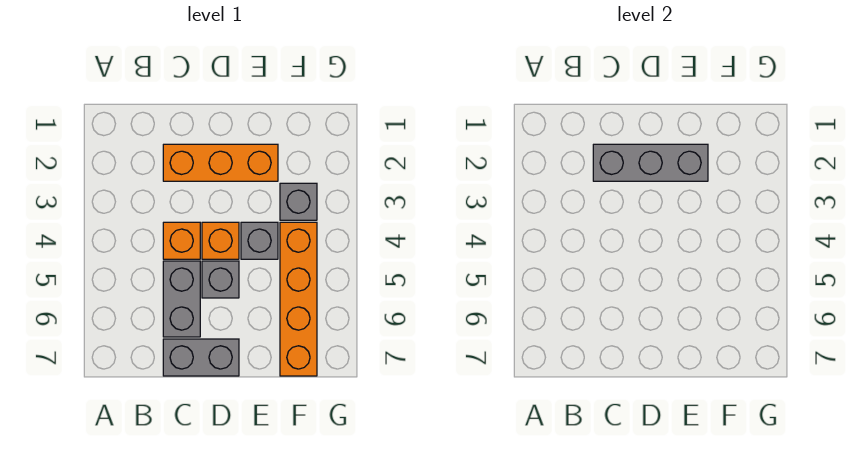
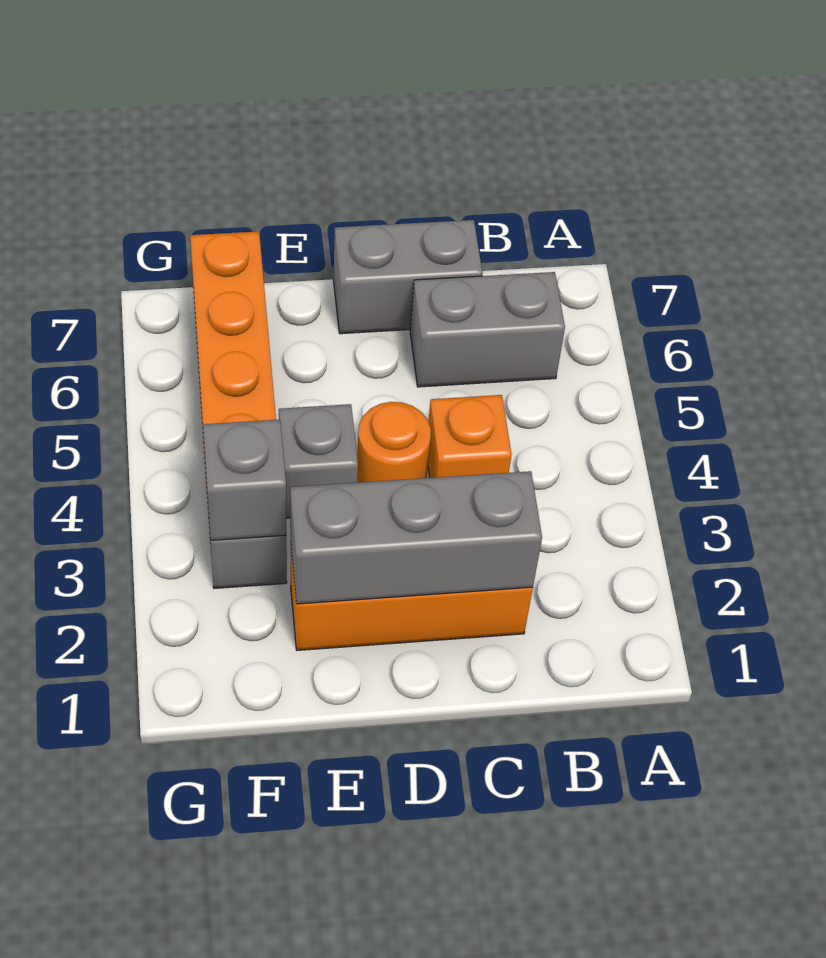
grey brick C5:C6 level 1 -> grey brick B6:C6 level 1
orange brick D4 level 1 -> orange round brick D4 level 1
grey brick D5 level 1 -> grey brick F3 level 2

